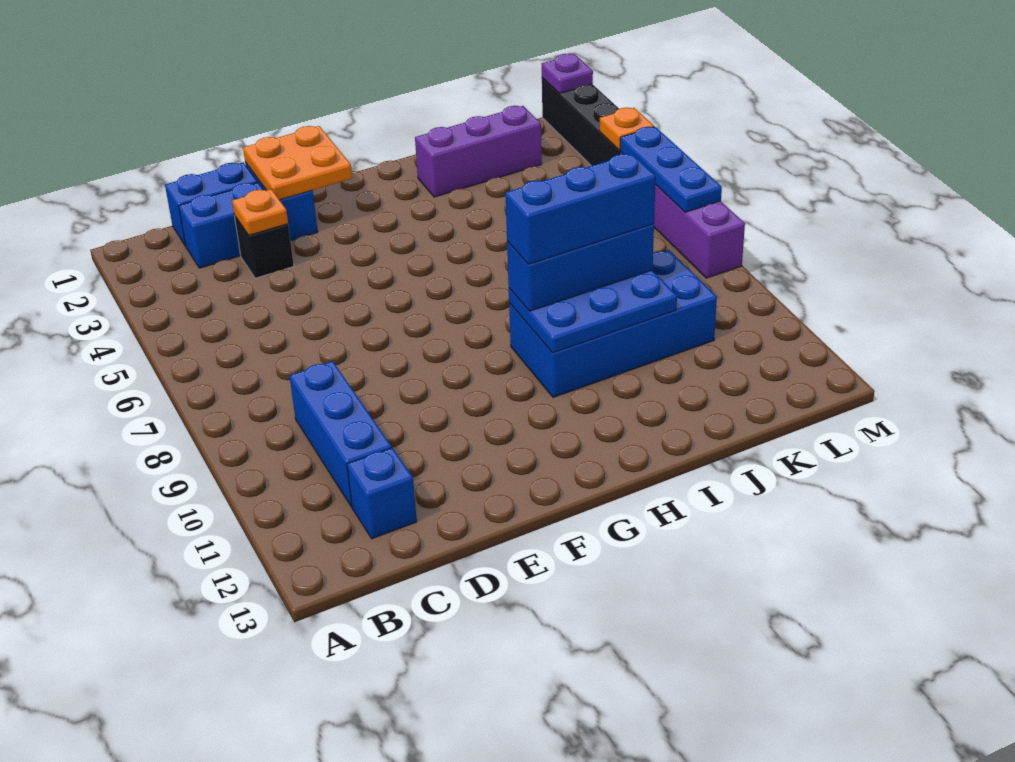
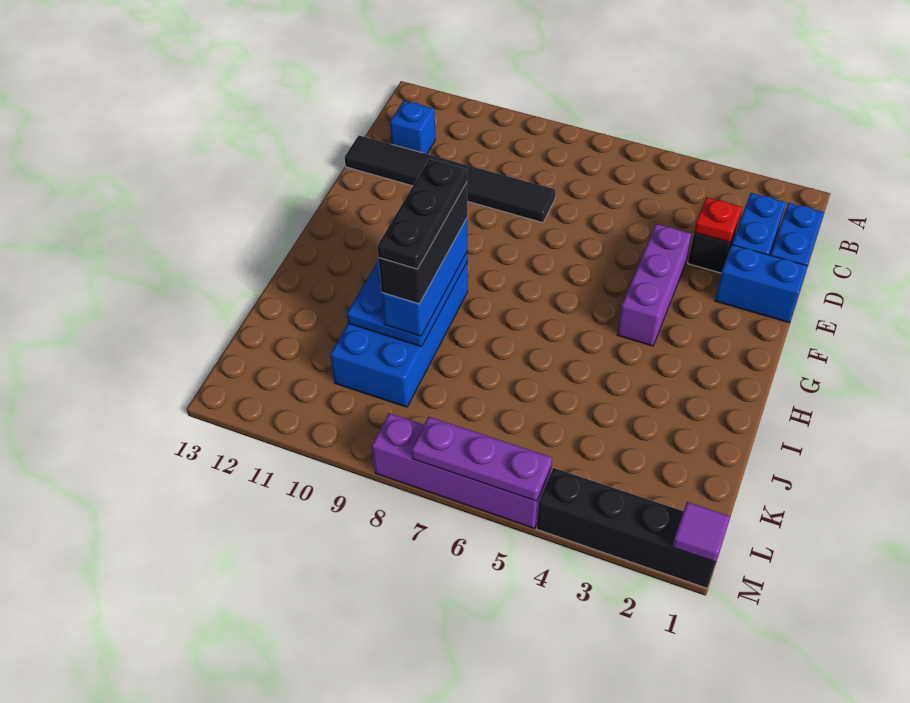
blue brick C9:C11 level 1 -> none
orange plate D3 level 2 -> red plate D3 level 2
none -> black tile D8:D13 level 1
orange plate E1:F2 level 2 -> none
blue brick H9:J9 level 4 -> black brick H9:J9 level 4
none -> black plate H9:J9 level 5
purple brick I2:K2 level 1 -> purple brick E4:G4 level 1
purple plate M1 level 2 -> purple tile M1 level 2
orange plate M4 level 2 -> none
blue plate M5:M7 level 2 -> purple plate M5:M7 level 2

